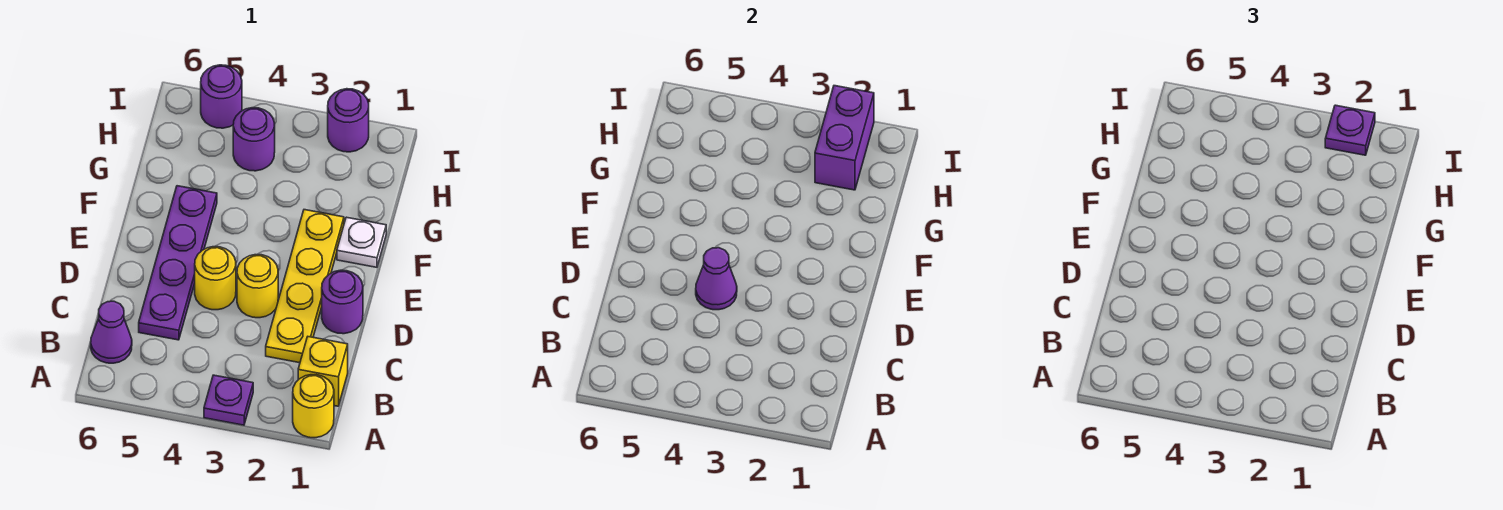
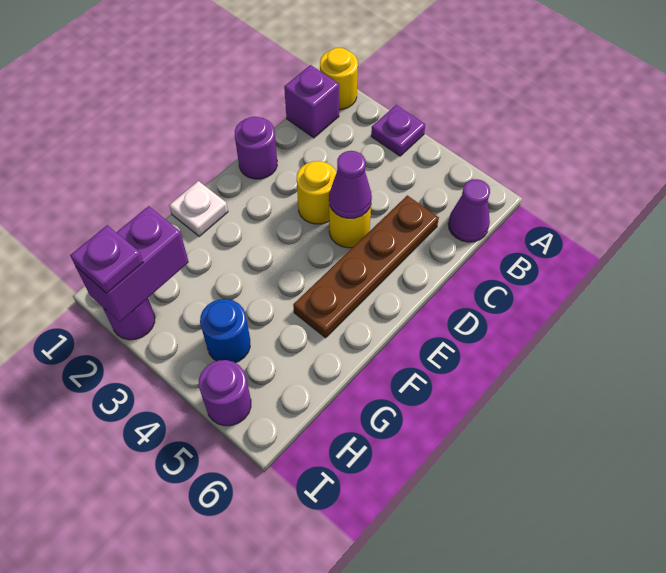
yellow brick B1 level 1 -> purple brick B1 level 1
yellow plate C2:F2 level 1 -> none
purple plate C5:F5 level 1 -> brown plate C5:F5 level 1
purple round brick H4 level 1 -> blue round brick H4 level 1

